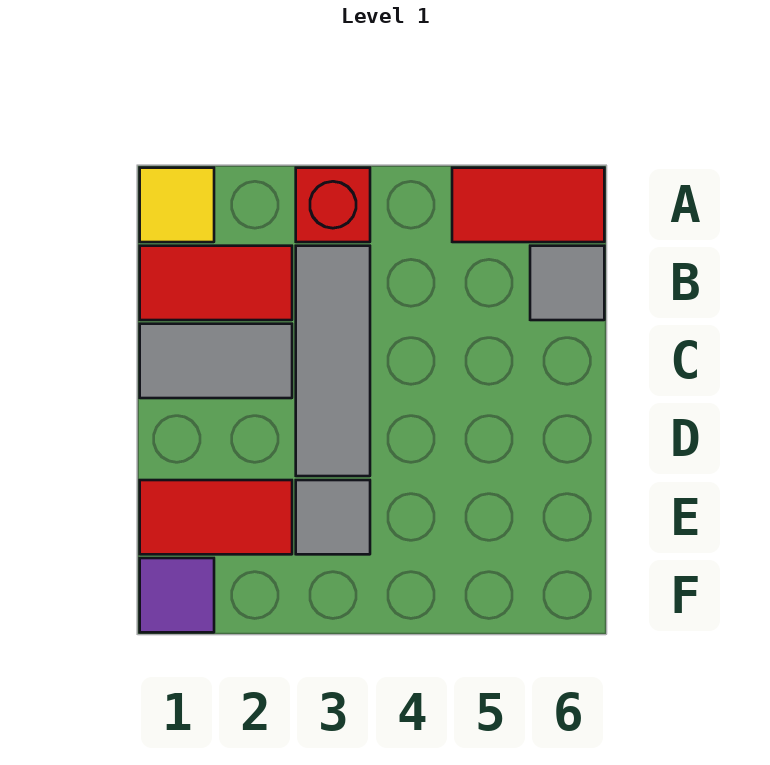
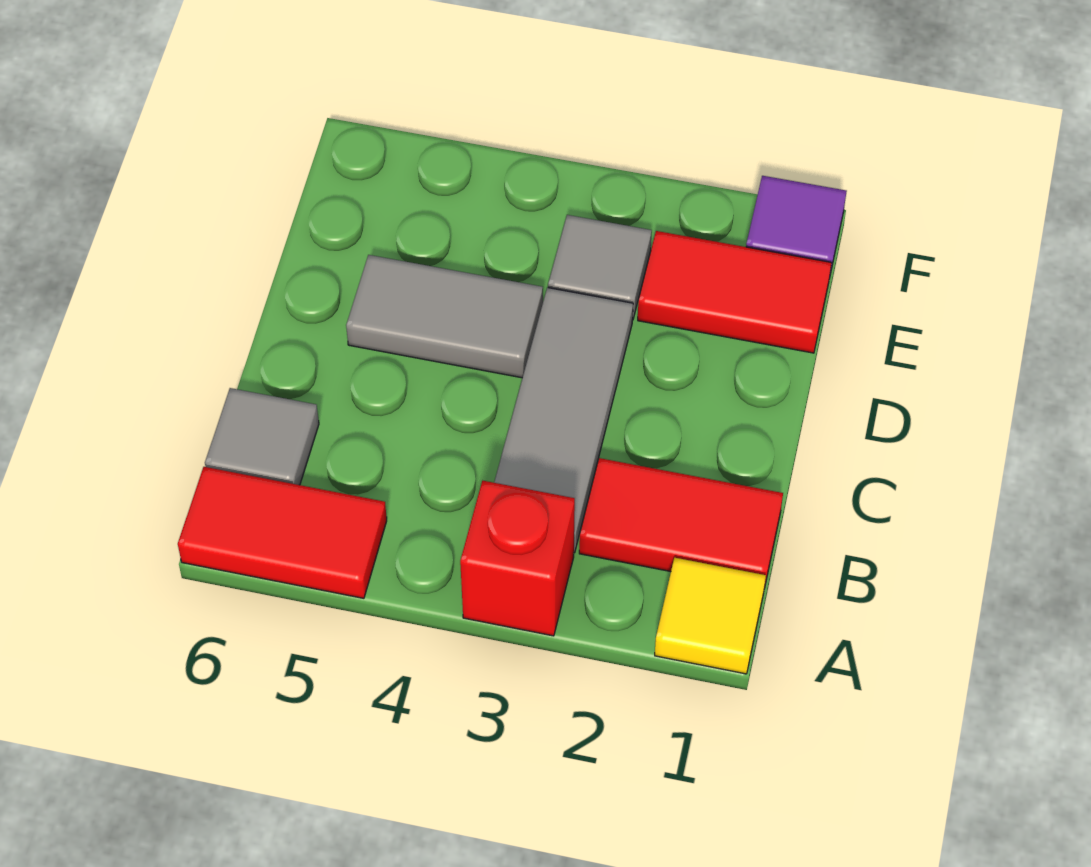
grey tile C1:C2 level 1 -> grey tile D4:D5 level 1

